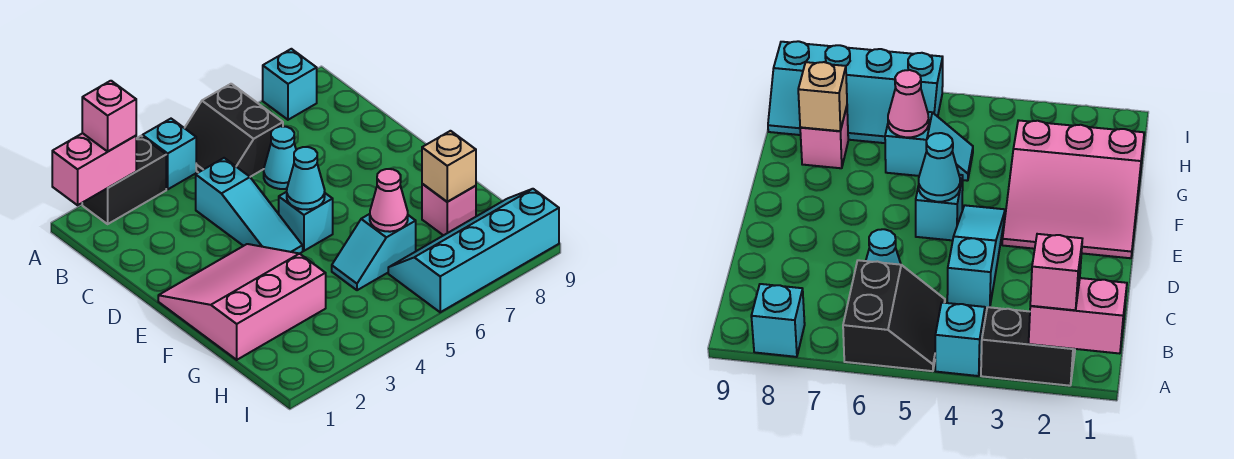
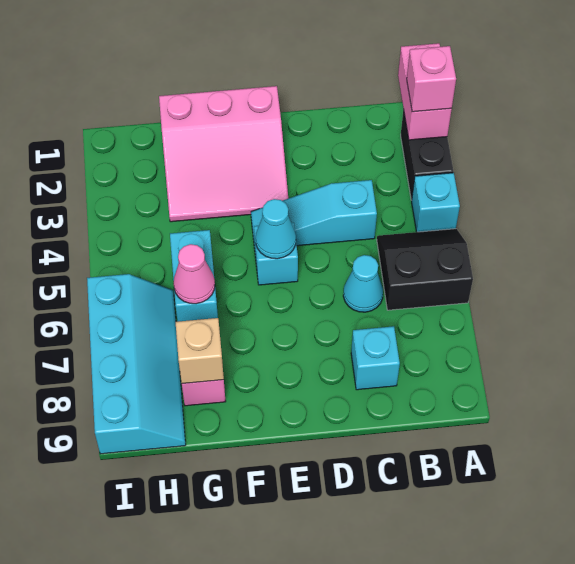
cyan brick A8 level 1 -> cyan brick C8 level 1
pink slope E1:G3 level 1 top G -> pink slope E1:G3 level 1 top 1
cyan slope G5:G6 level 1 top 6 -> cyan brick G5:G6 level 1

